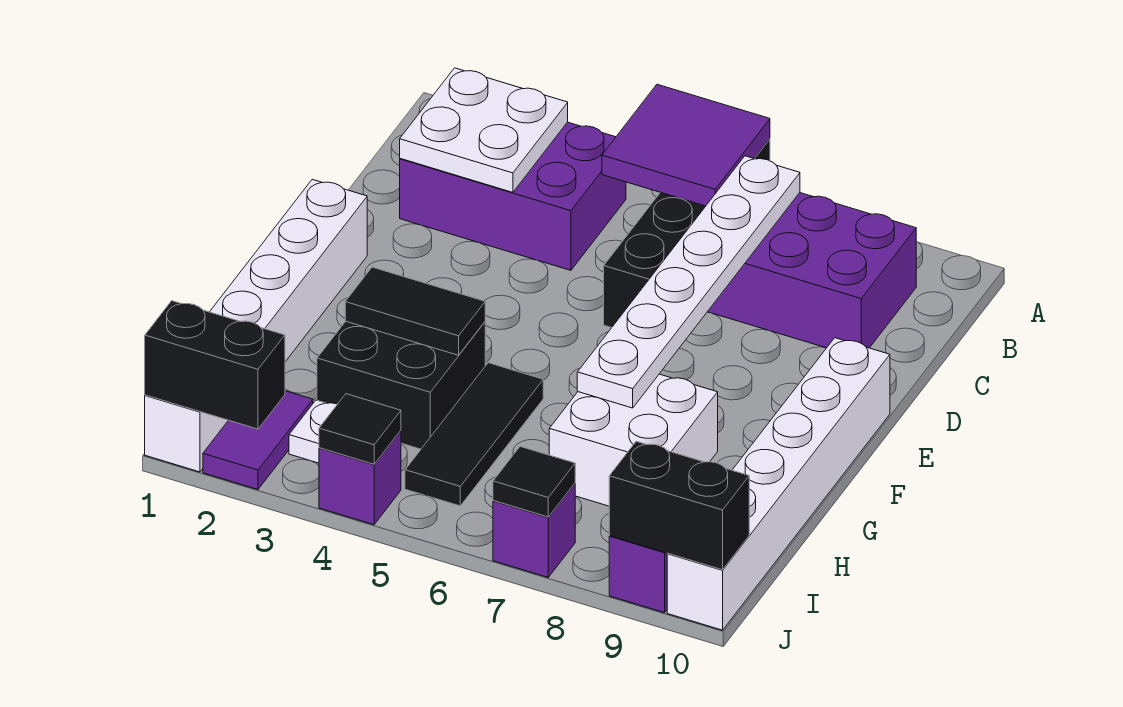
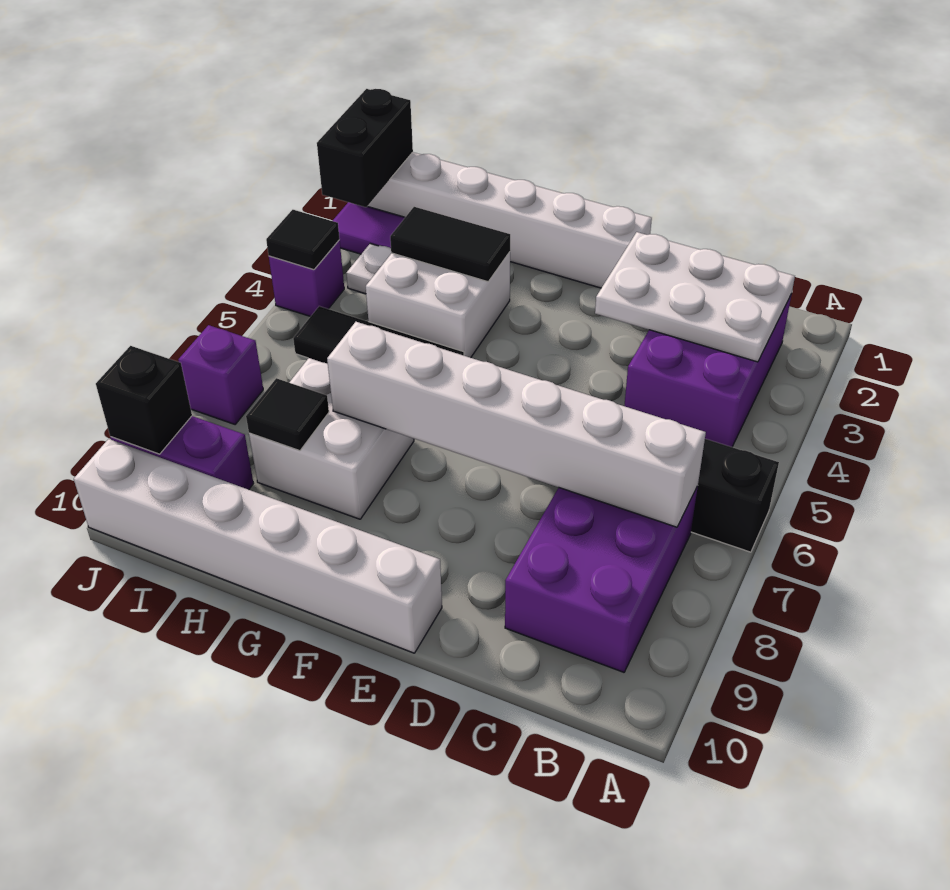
purple tile A5:B6 level 2 -> none
white plate B2:C3 level 2 -> white plate B2:D3 level 2
white plate B7:G7 level 2 -> white brick B7:G7 level 2
black brick G3:H4 level 1 -> white brick G3:H4 level 1
black tile G3:G4 level 2 -> black tile G3:H3 level 2
black tile J7 level 2 -> black tile H8 level 2
black brick J9:J10 level 2 -> black brick J9 level 2

